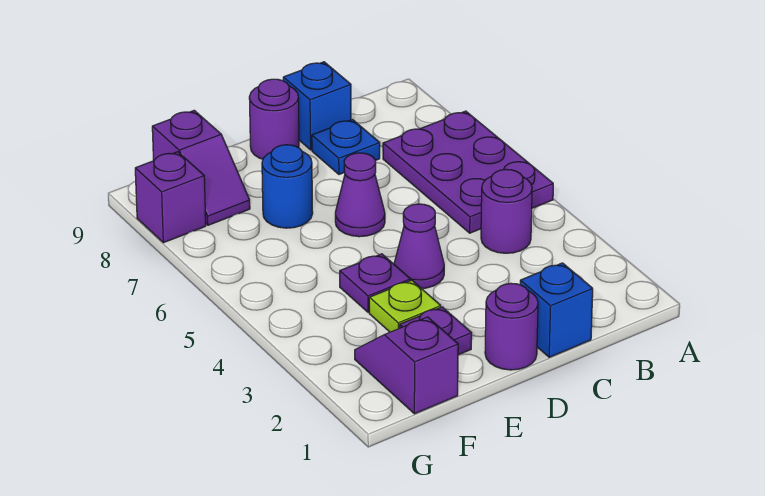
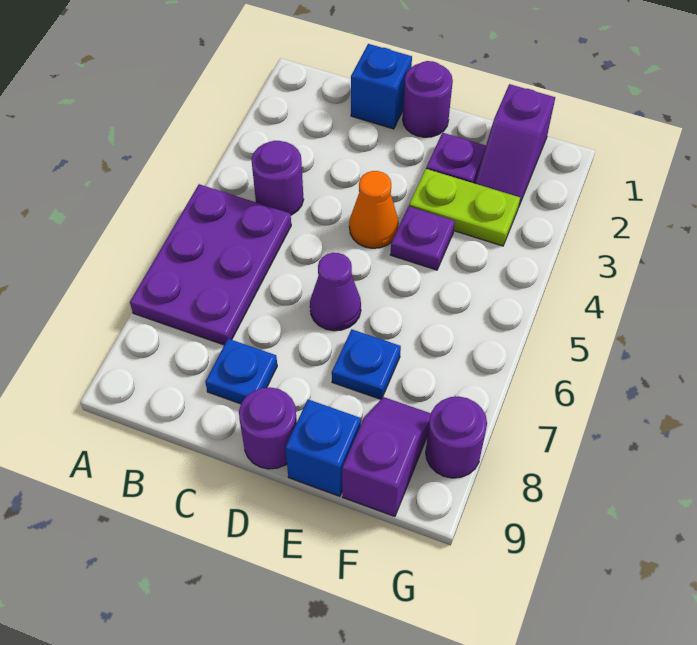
blue brick C9 level 1 -> blue brick E9 level 1
purple cone D4 level 1 -> orange cone D4 level 1
lime plate E3 level 1 -> lime plate E3:F3 level 1
blue round brick E7 level 1 -> blue plate E7 level 1
purple brick G8 level 1 -> purple round brick G8 level 1

